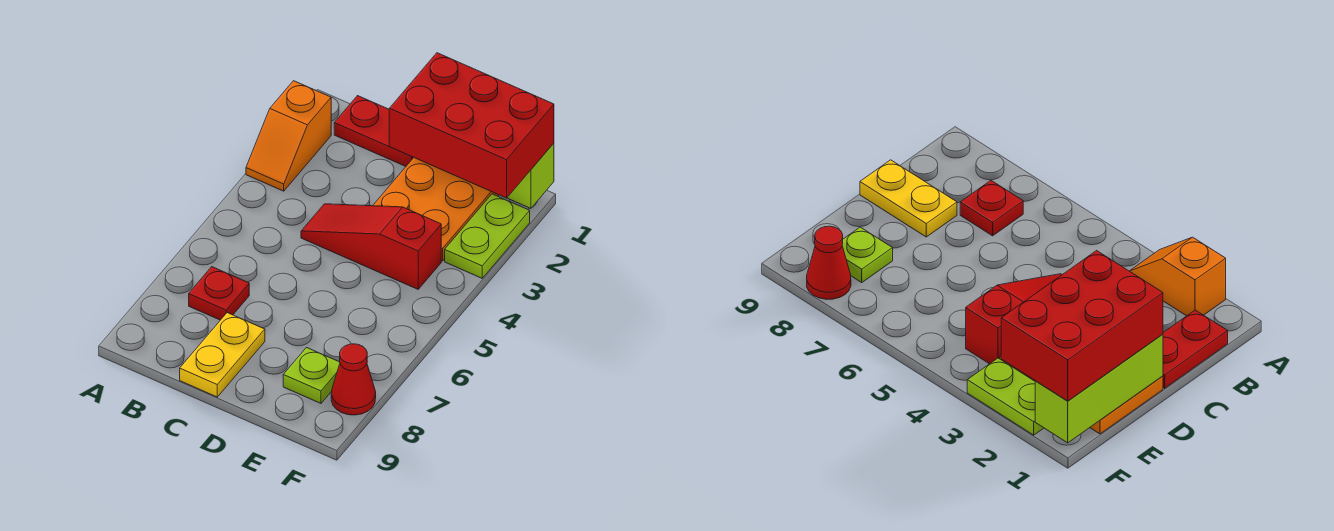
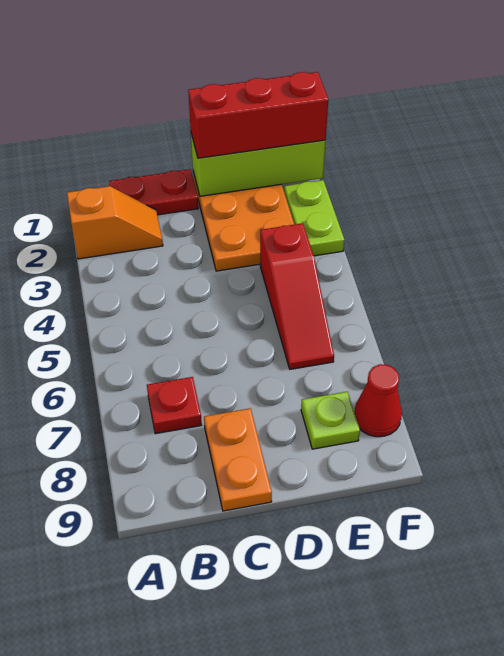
orange slope A2:A3 level 1 top 2 -> orange slope A2:B2 level 1 top A
red slope C4:E4 level 1 top E -> red slope E4:E6 level 1 top 4
yellow plate C8:C9 level 1 -> orange plate C8:C9 level 1
red brick D1:F2 level 3 -> red brick D1:F1 level 3

